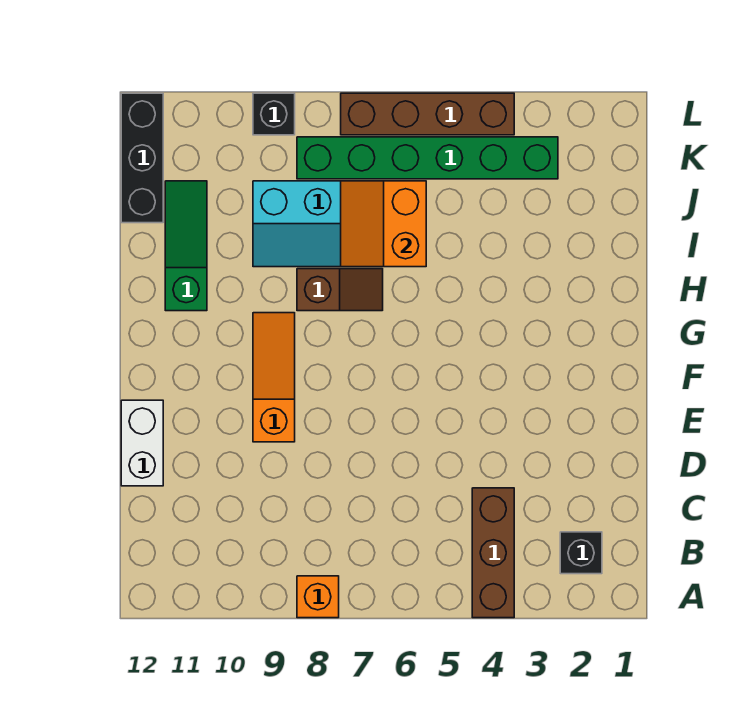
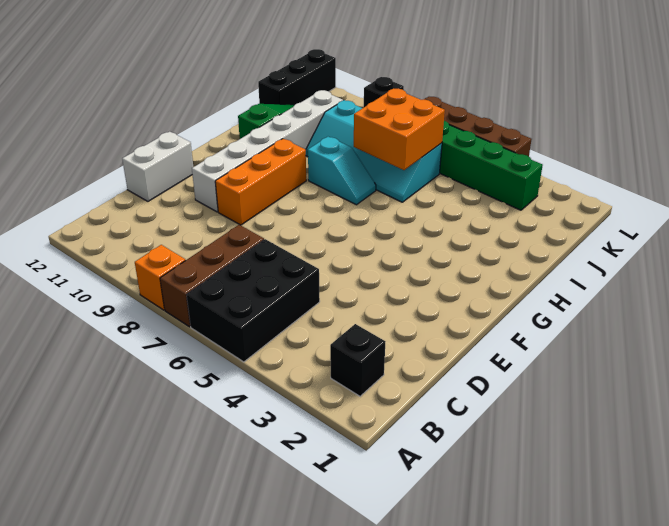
brown brick A4:C4 level 1 -> brown brick A7:C7 level 1
none -> black brick A5:C6 level 1
orange slope E9:G9 level 1 top E -> orange brick E9:G9 level 1
none -> white brick E10:J10 level 1
brown slope H7:H8 level 1 top 8 -> cyan slope H7:H8 level 1 top 8
orange slope I6:J7 level 2 top 6 -> orange brick I6:J7 level 2

